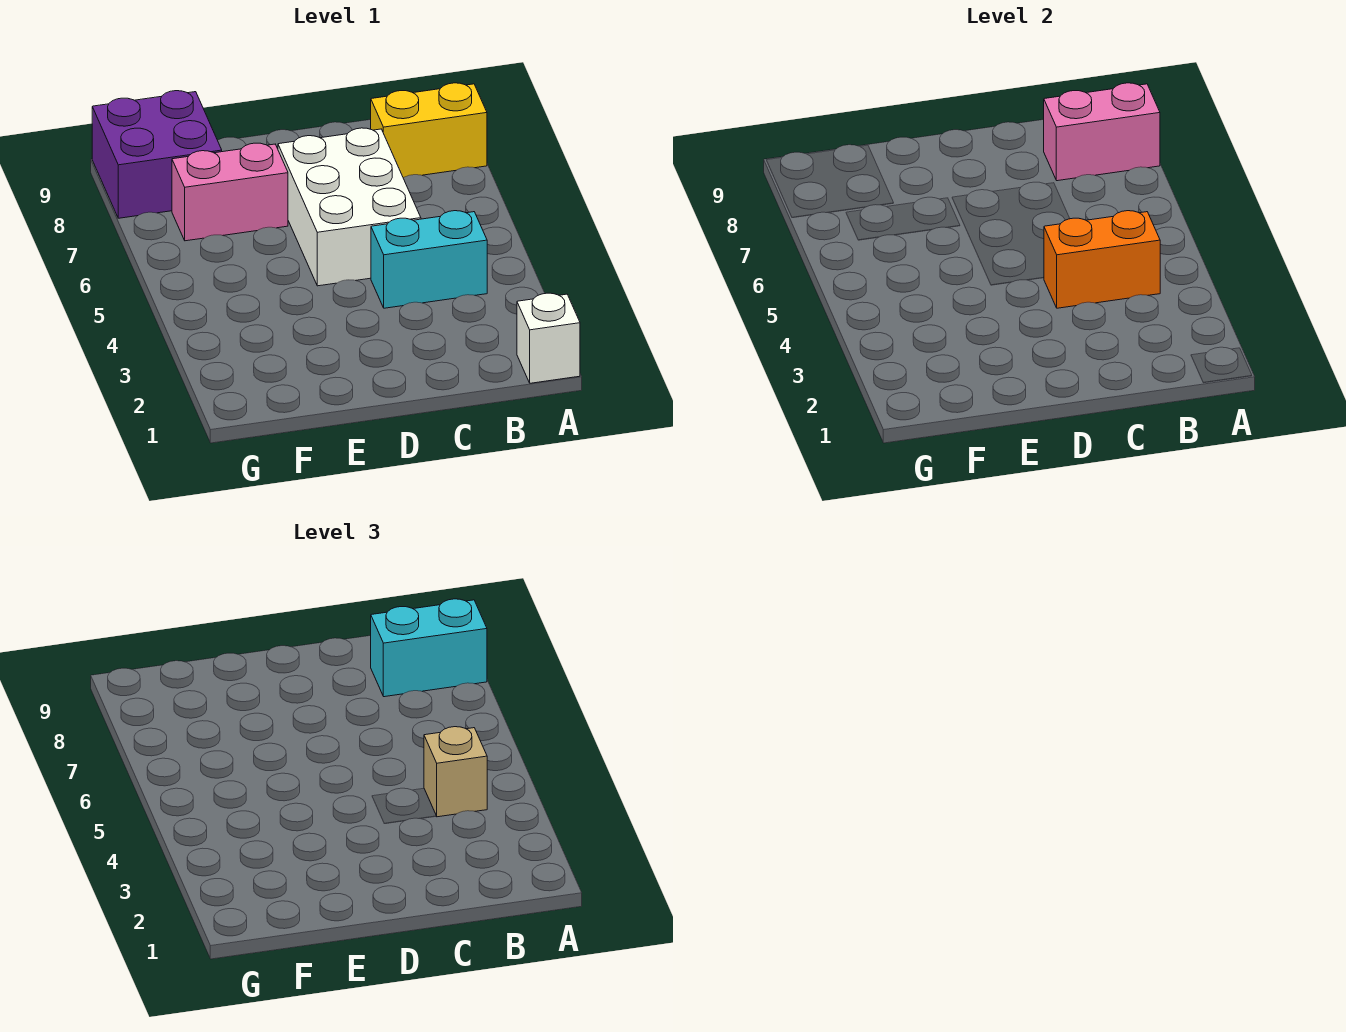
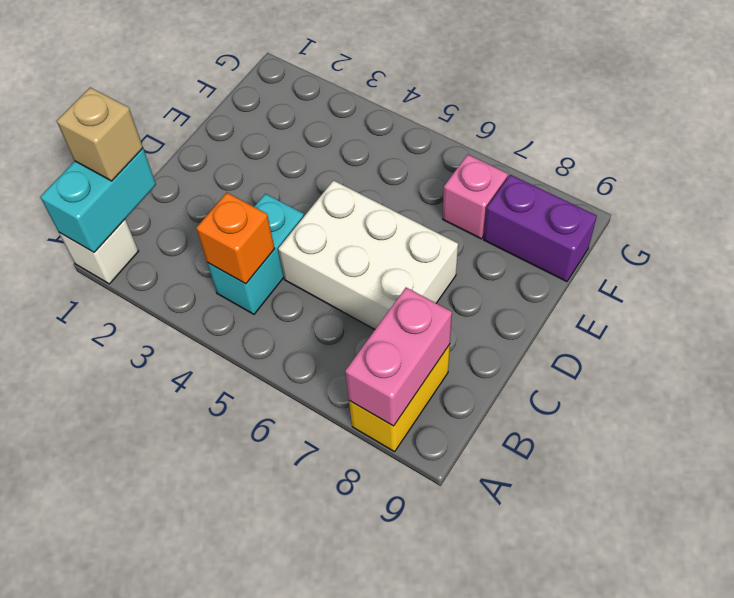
cyan brick A8:B8 level 3 -> cyan brick A1:B1 level 2
orange brick B4:C4 level 2 -> orange brick B4 level 2
tan brick B4 level 3 -> tan brick B1 level 3
pink brick E7:F7 level 1 -> pink brick F7 level 1
purple brick F8:G9 level 1 -> purple brick F8:F9 level 1

